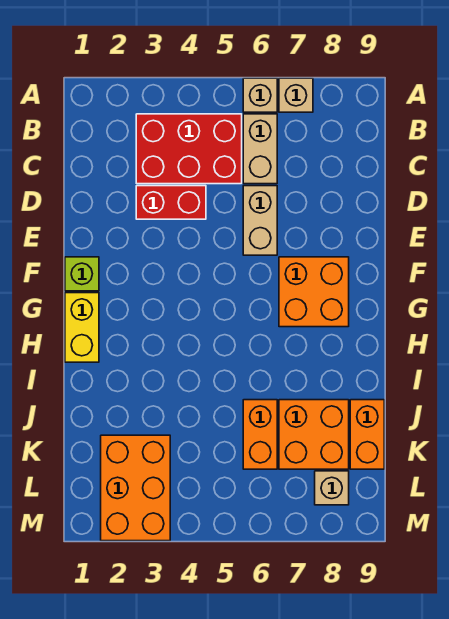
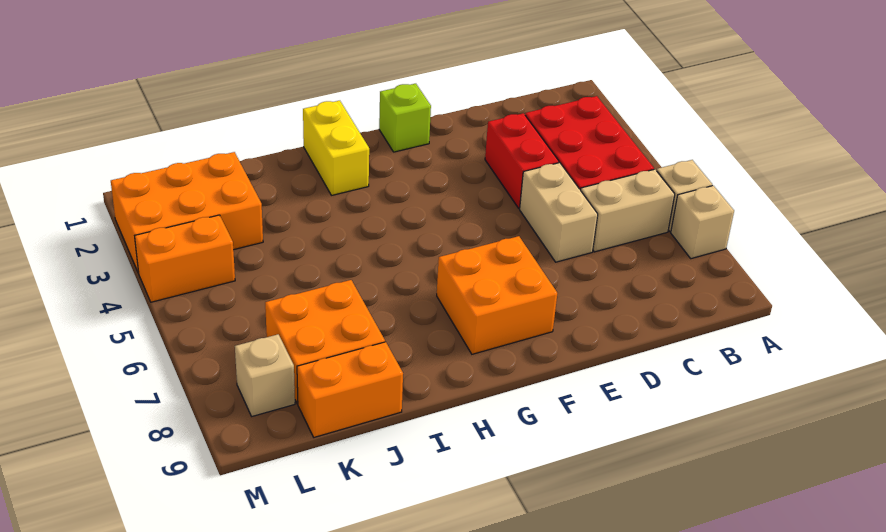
tan brick D6:E6 level 1 -> tan brick D5:D6 level 1
yellow brick G1:H1 level 1 -> yellow brick H1:H2 level 1
orange brick J6:K6 level 1 -> orange brick L4:M4 level 1

